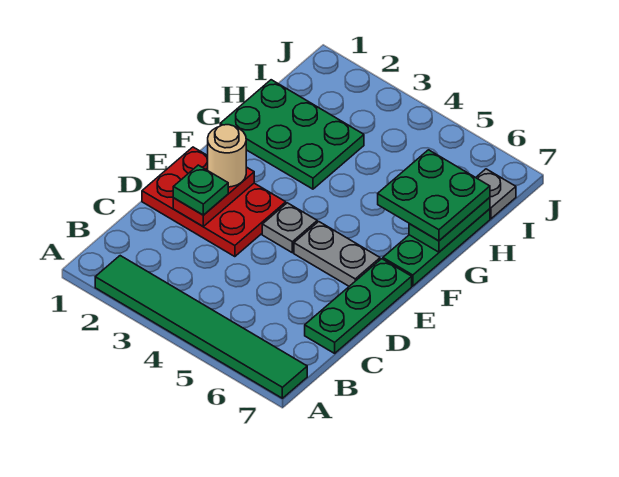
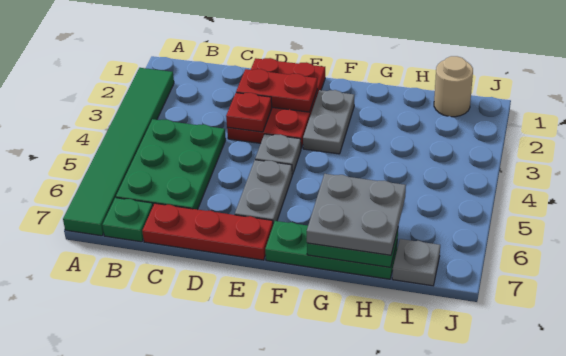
green plate C7:E7 level 1 -> red plate C7:E7 level 1
green plate D2 level 3 -> green plate B7 level 1
none -> red plate D3 level 2
tan round brick E2 level 3 -> tan round brick I1 level 1
none -> grey plate F2:F3 level 1
green plate G1:H3 level 1 -> green plate B4:C6 level 1
green plate G6:H7 level 3 -> grey plate G6:H7 level 3

